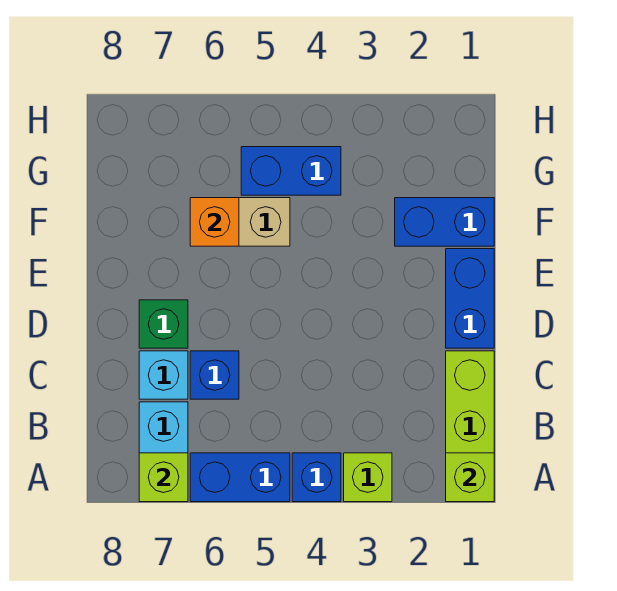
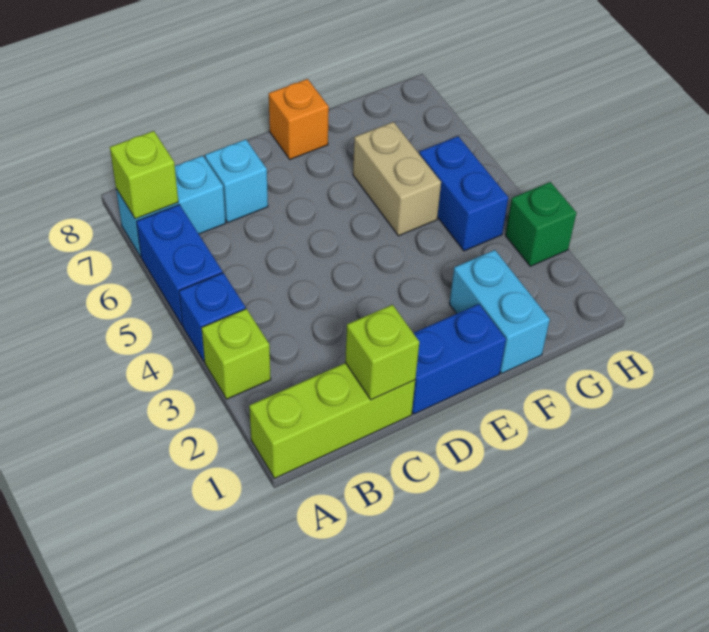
lime brick A1 level 2 -> lime brick C1 level 2
blue brick C6 level 1 -> none
green brick D7 level 1 -> green brick H3 level 1
blue brick F1:F2 level 1 -> cyan brick F1:F2 level 1
orange brick F6 level 2 -> orange brick E8 level 1

